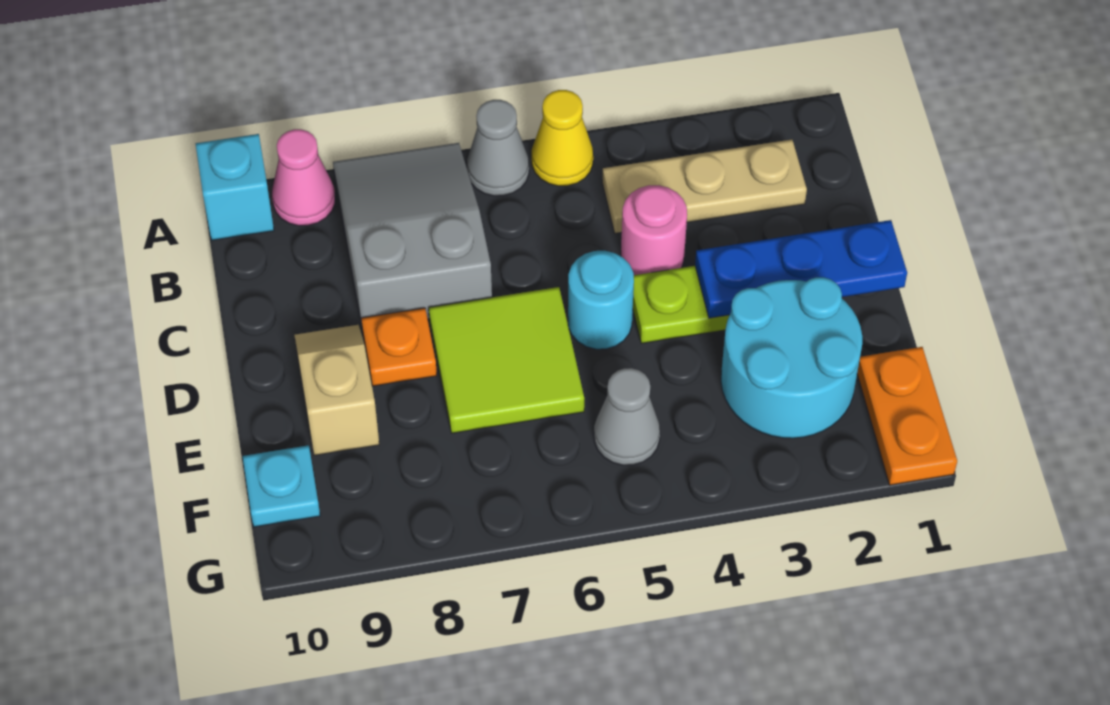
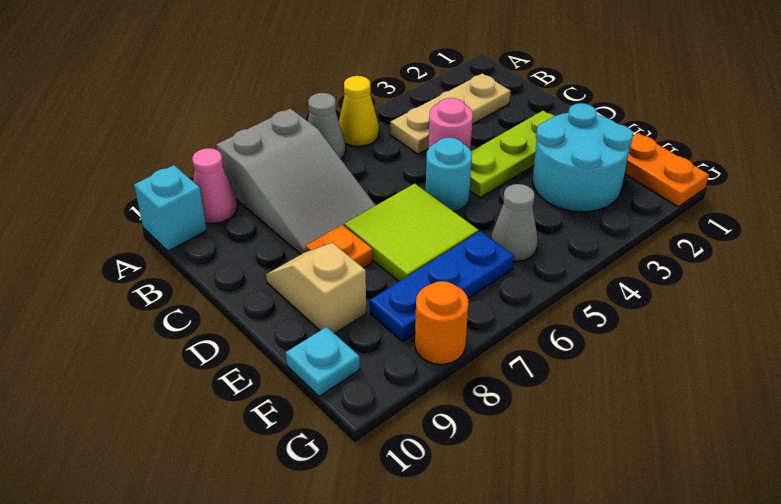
grey slope A7:C8 level 1 top C -> grey slope A7:C8 level 1 top A
blue plate D1:D3 level 2 -> blue plate F6:F8 level 1
none -> orange round brick G8 level 1

